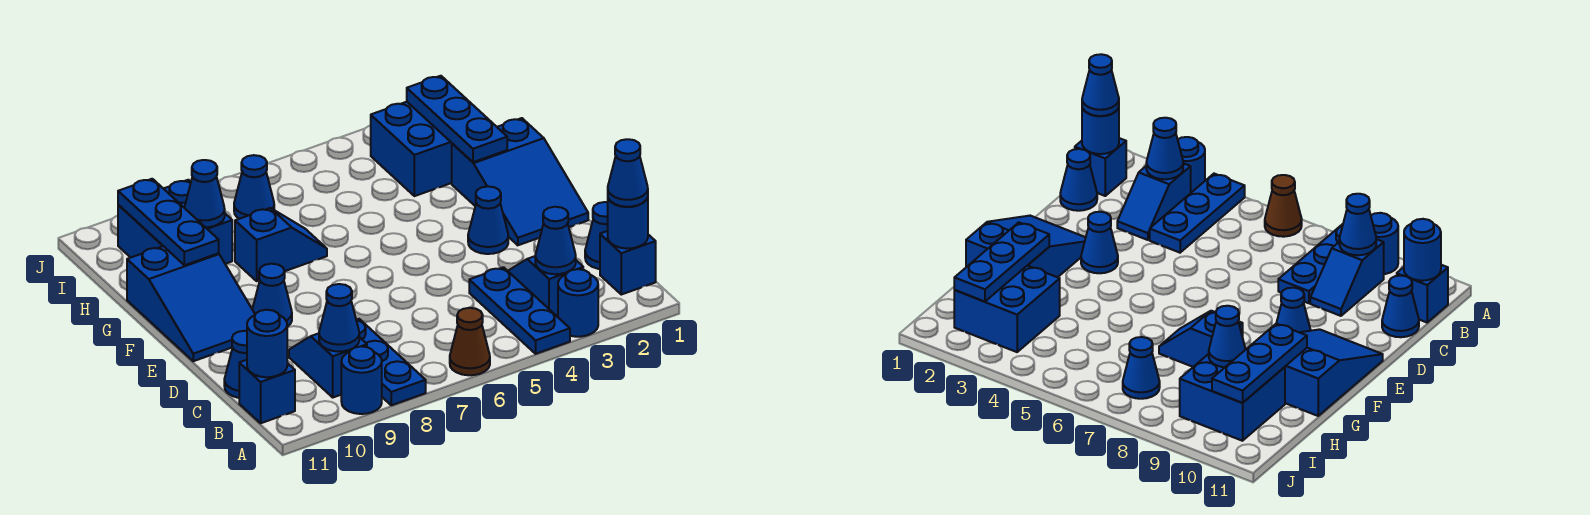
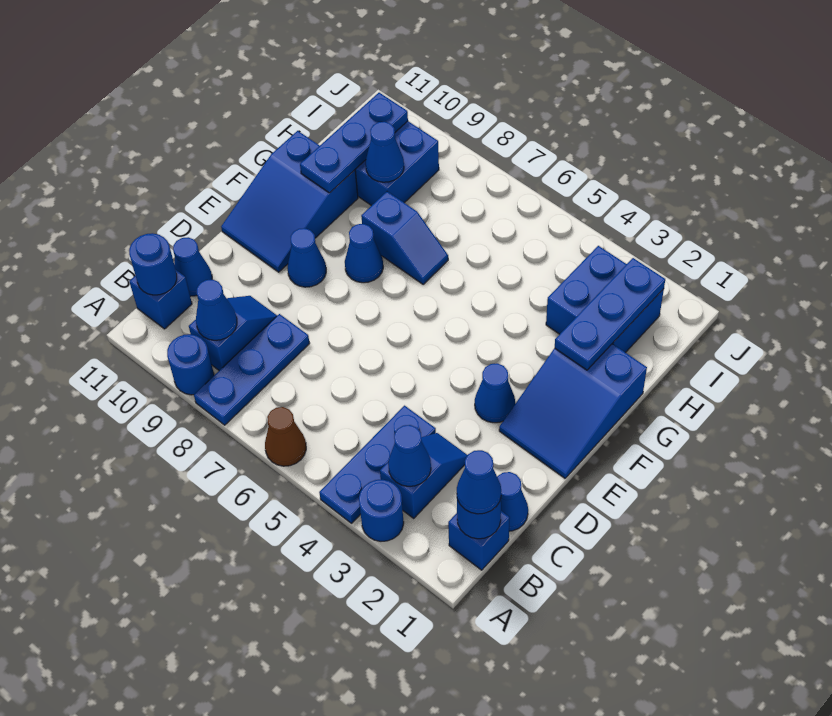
blue cone I7 level 1 -> blue cone F8 level 1

